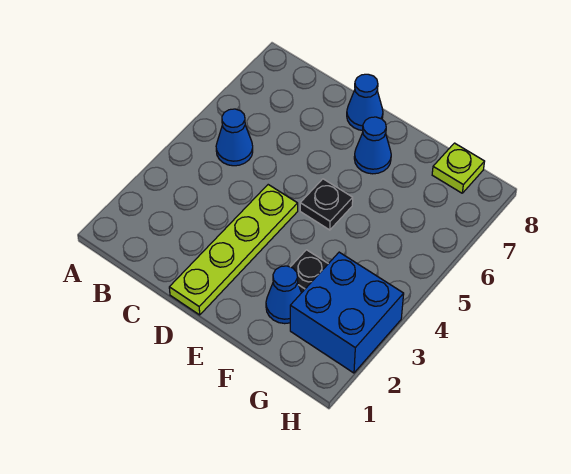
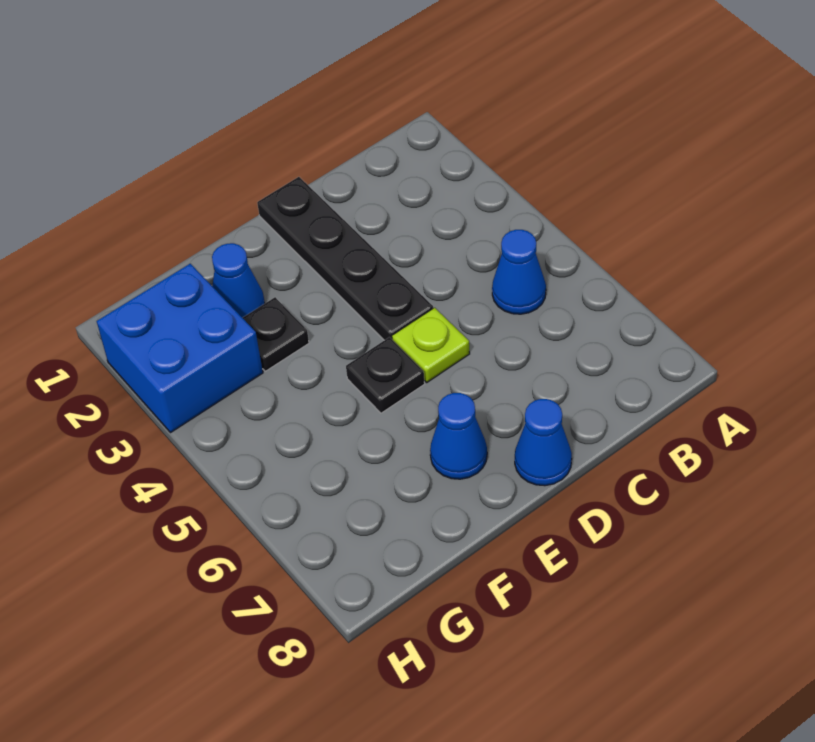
lime plate D1:D4 level 1 -> black plate D1:D4 level 1
lime plate G8 level 1 -> lime plate D5 level 1

